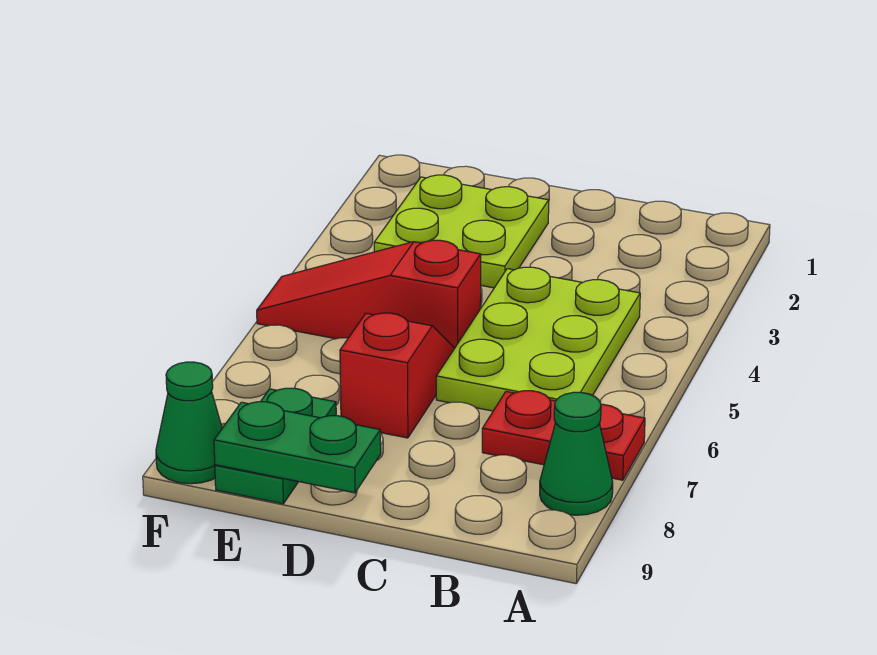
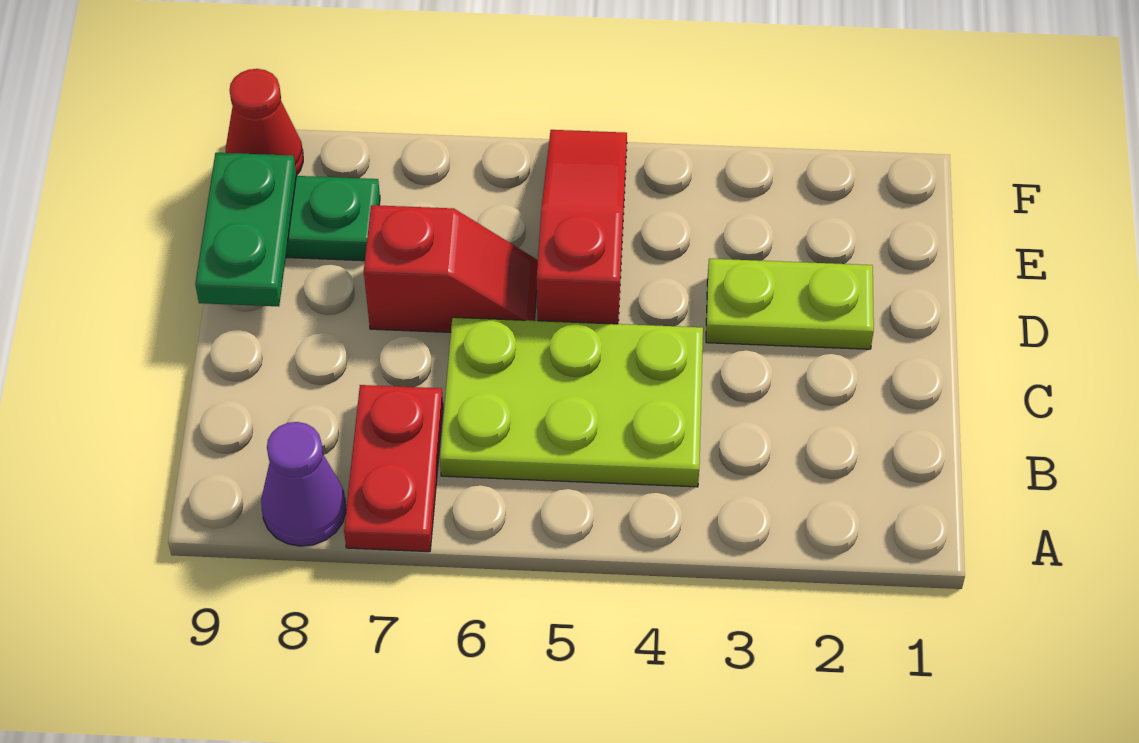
green cone A8 level 1 -> purple cone A8 level 1
lime plate D2:E3 level 1 -> lime plate D2:D3 level 1
green cone F9 level 1 -> red cone F9 level 1

